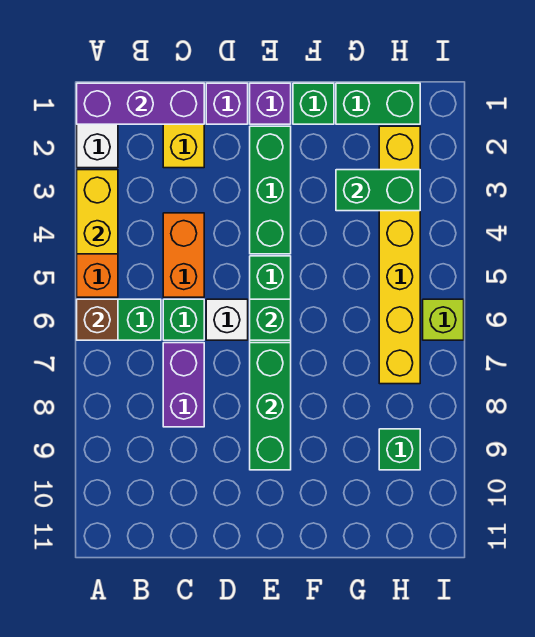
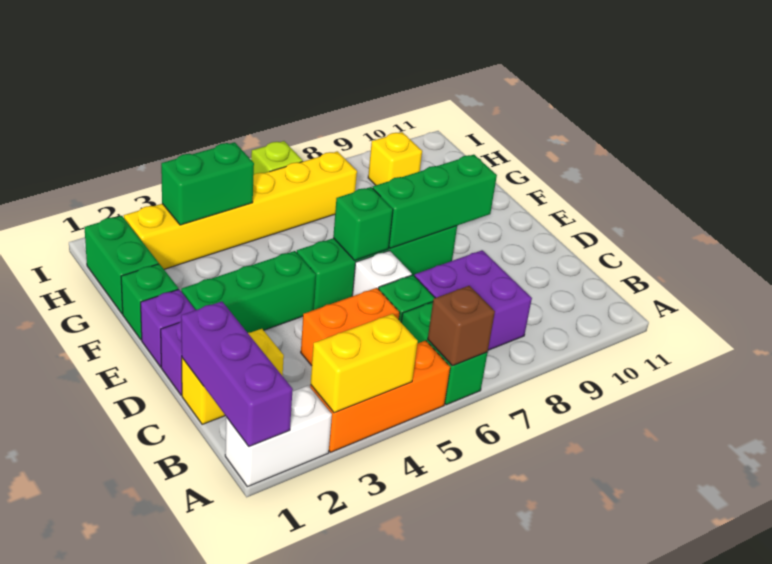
purple brick C7:C8 level 1 -> purple brick B7:C8 level 1
green brick G3:H3 level 2 -> green brick H3:H4 level 2
green brick H9 level 1 -> yellow brick H9 level 1

